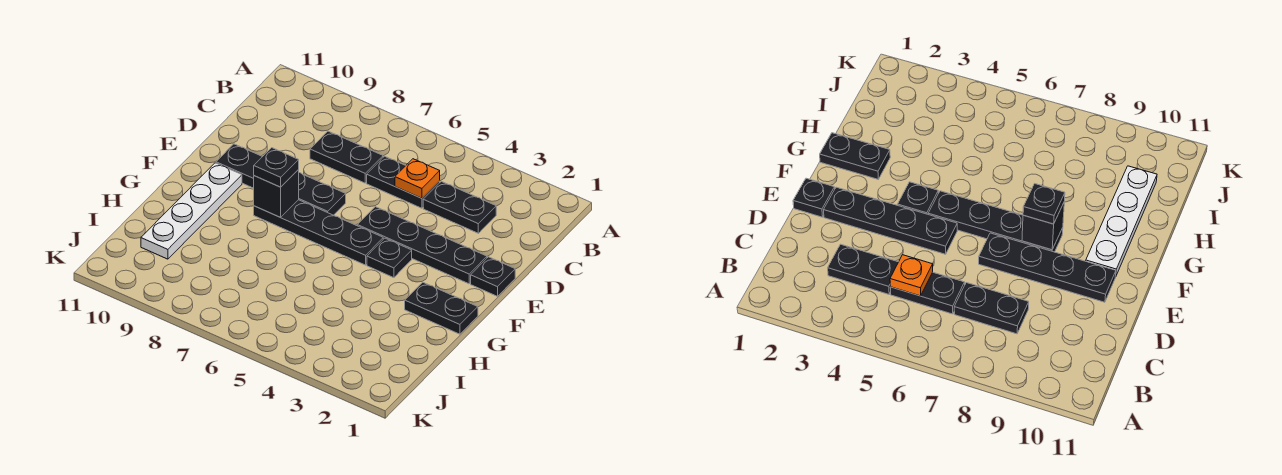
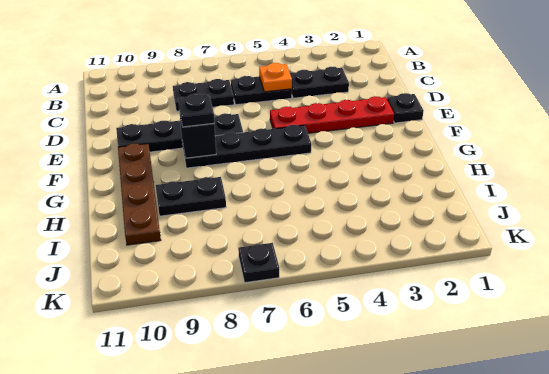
black plate E2:E5 level 1 -> red plate E2:E5 level 1
black plate F4 level 1 -> black plate K7 level 1
white plate F10:I10 level 1 -> brown plate F10:I10 level 1
black plate G1:G2 level 1 -> black plate H8:H9 level 1

